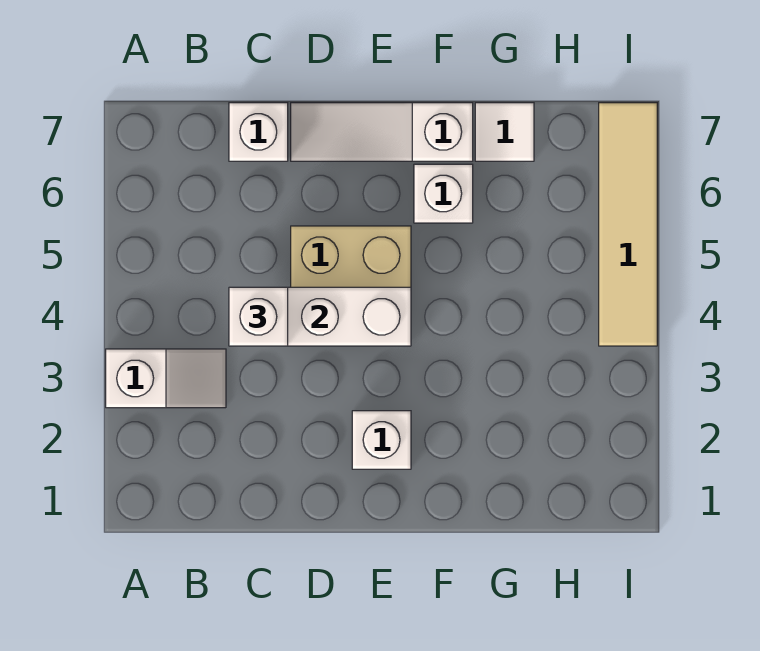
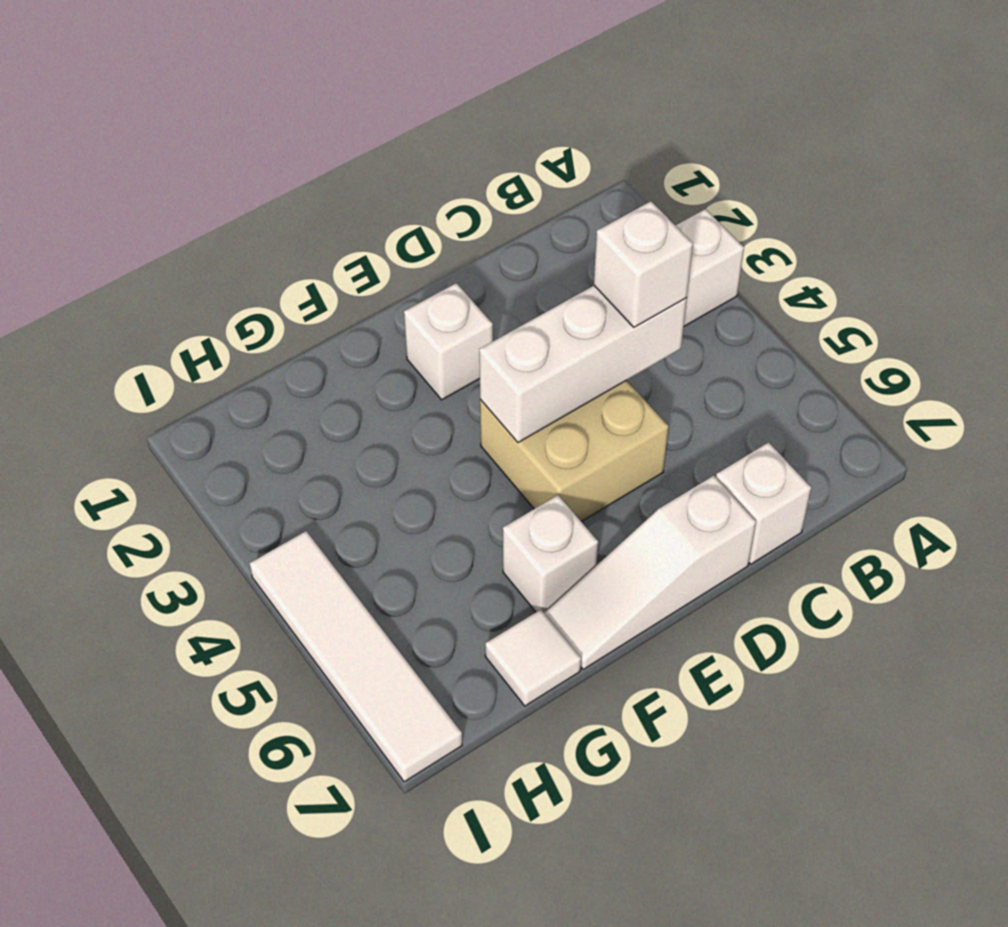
white slope D7:F7 level 1 top F -> white slope D7:F7 level 1 top D
tan tile I4:I7 level 1 -> white tile I4:I7 level 1

